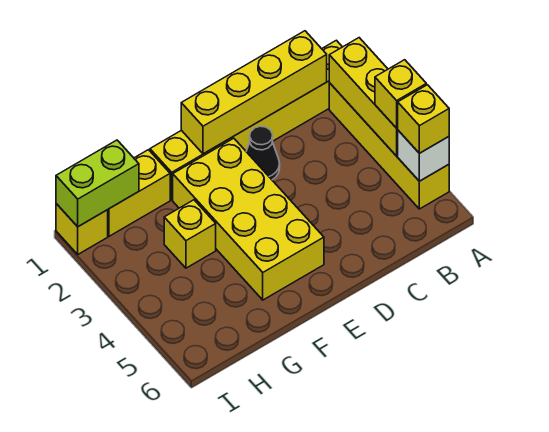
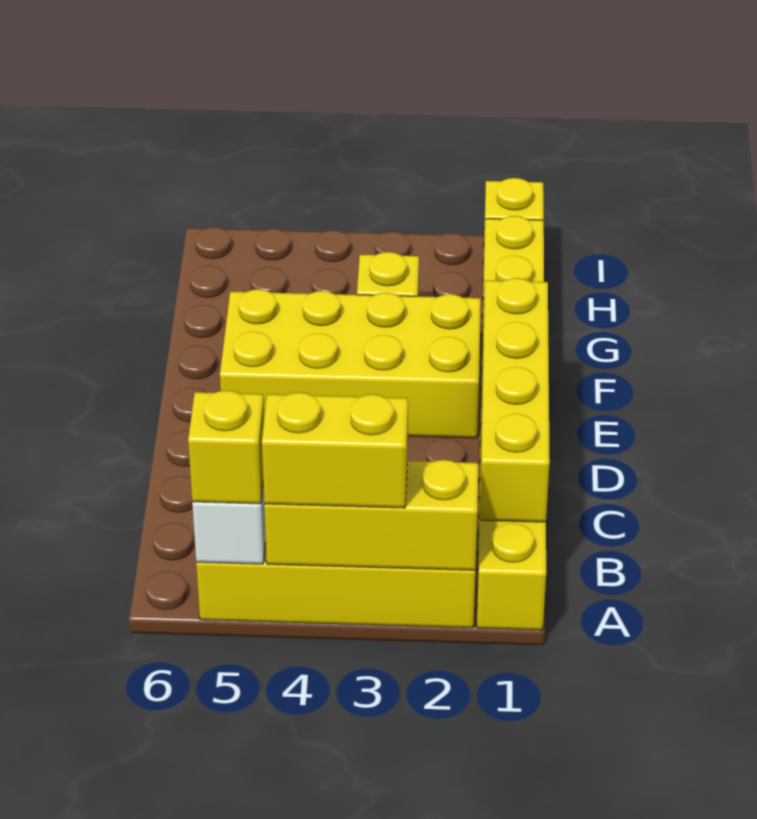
yellow brick A4 level 3 -> yellow brick A3:A4 level 3
black cone D2 level 1 -> none
lime brick H1:I1 level 2 -> none

